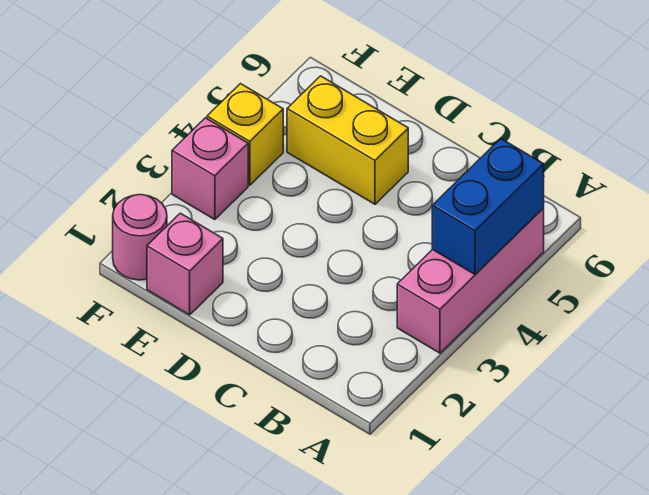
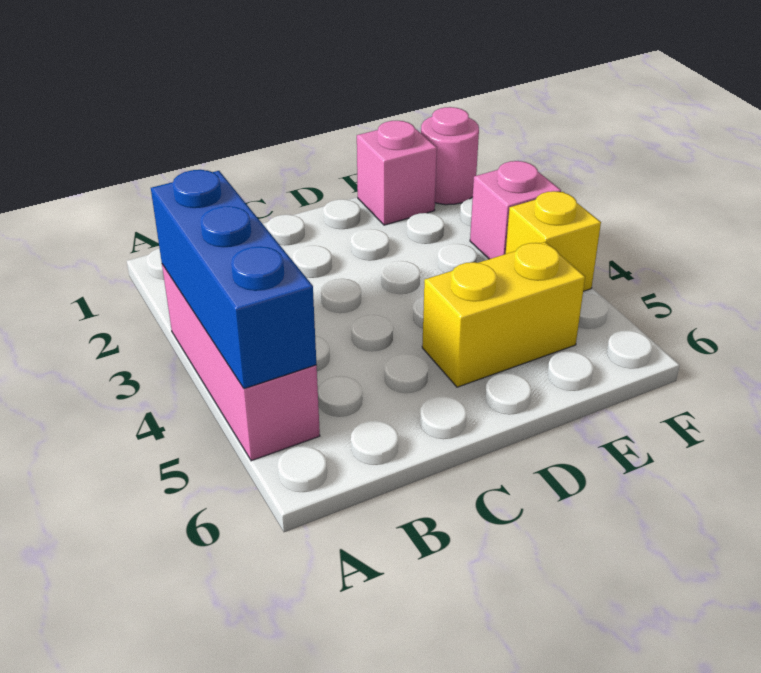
blue brick A4:A5 level 2 -> blue brick A3:A5 level 2

